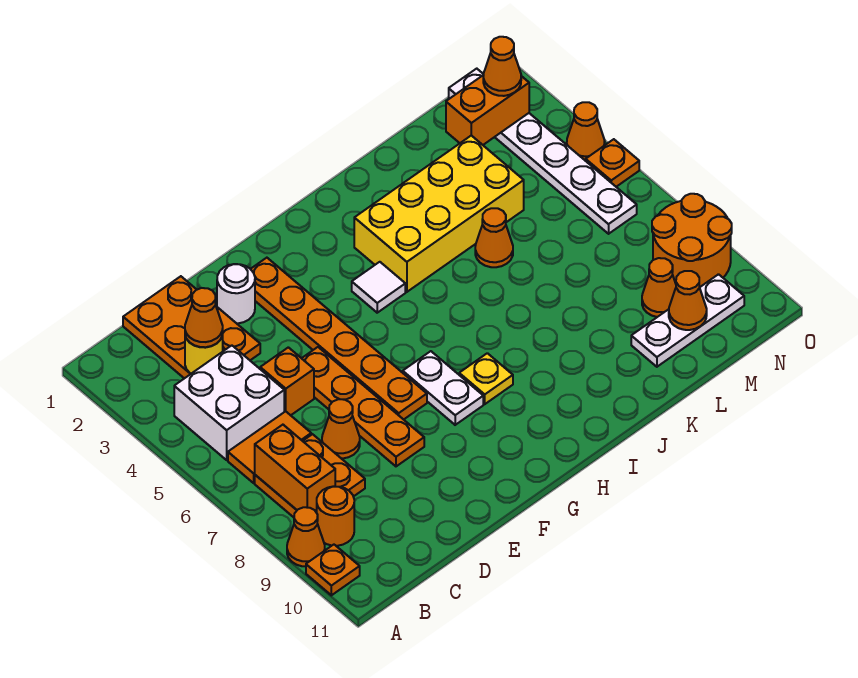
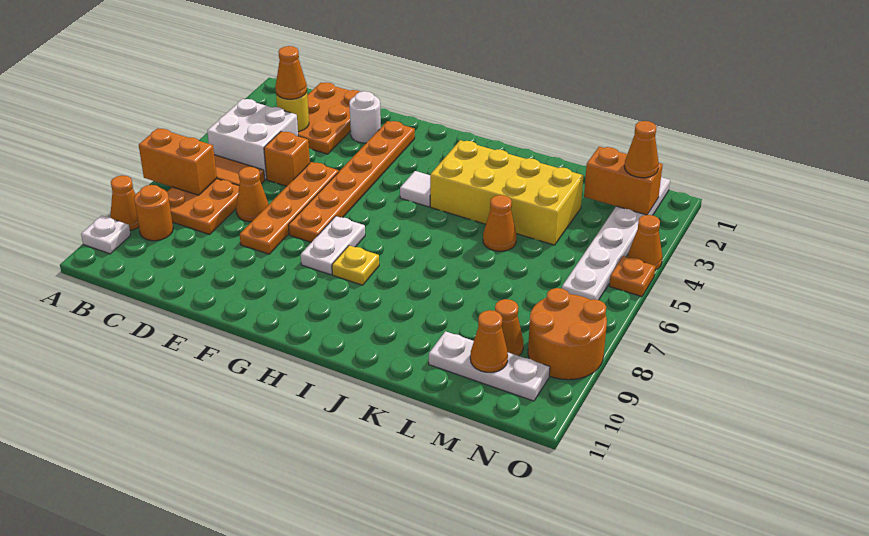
orange plate A10 level 1 -> white plate A10 level 1
orange brick B7:B8 level 2 -> orange brick A7:B7 level 2

